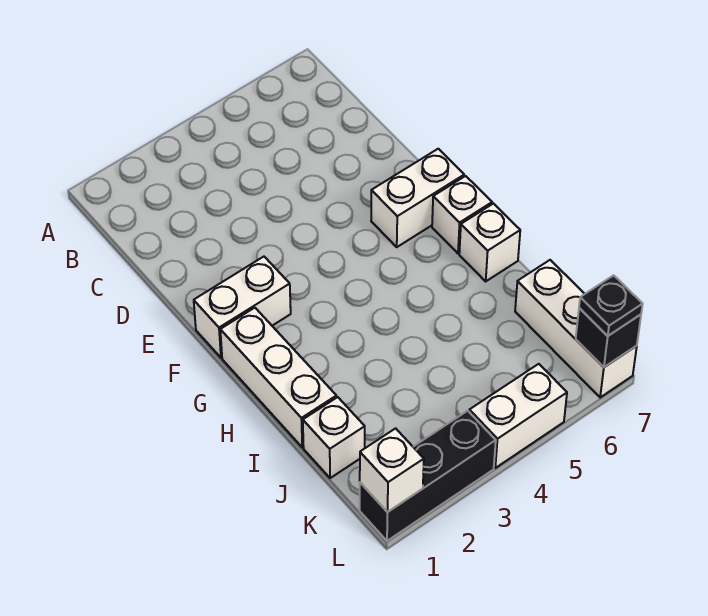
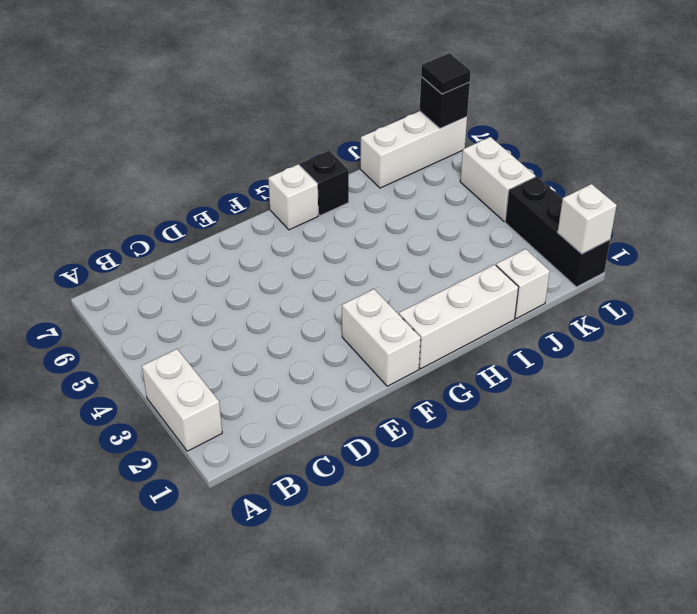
white brick F6:F7 level 1 -> white brick A2:A3 level 1
white brick H7 level 1 -> black brick H7 level 1
black plate L7 level 3 -> black tile L7 level 3

